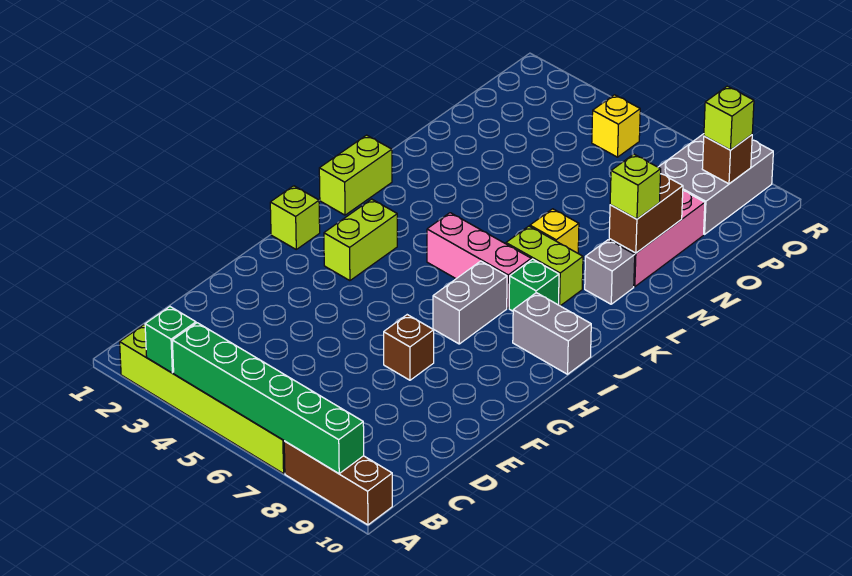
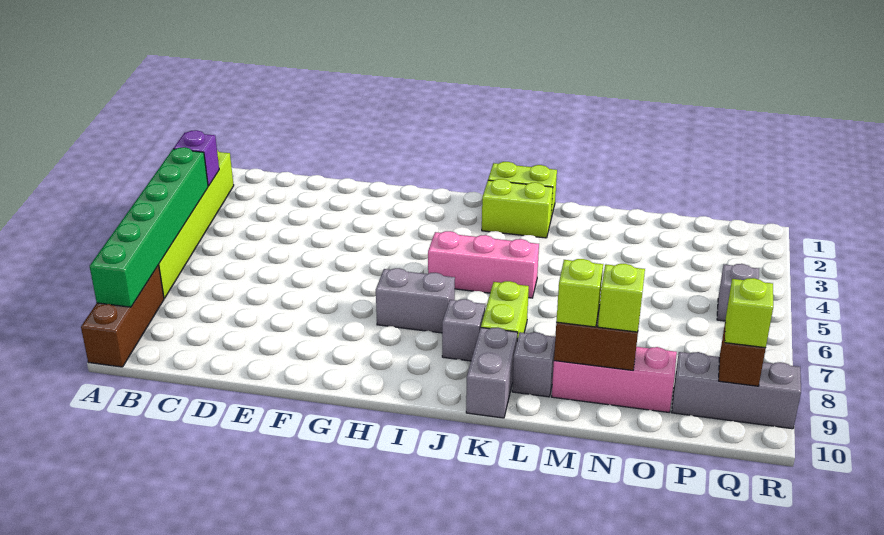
green brick A3 level 2 -> purple brick A3 level 2
brown brick F7 level 1 -> none
lime brick H1 level 1 -> lime brick N9 level 3
lime brick H3:I3 level 1 -> lime brick J2:K2 level 1
grey brick I9:I10 level 1 -> grey brick K9:K10 level 1
pink brick J5:J7 level 1 -> pink brick I5:K5 level 1
green brick J8 level 1 -> grey brick J8 level 1
yellow brick L7 level 1 -> none
grey brick P8:R9 level 1 -> grey brick P9:R9 level 1
yellow brick Q5 level 1 -> grey brick Q5 level 1

